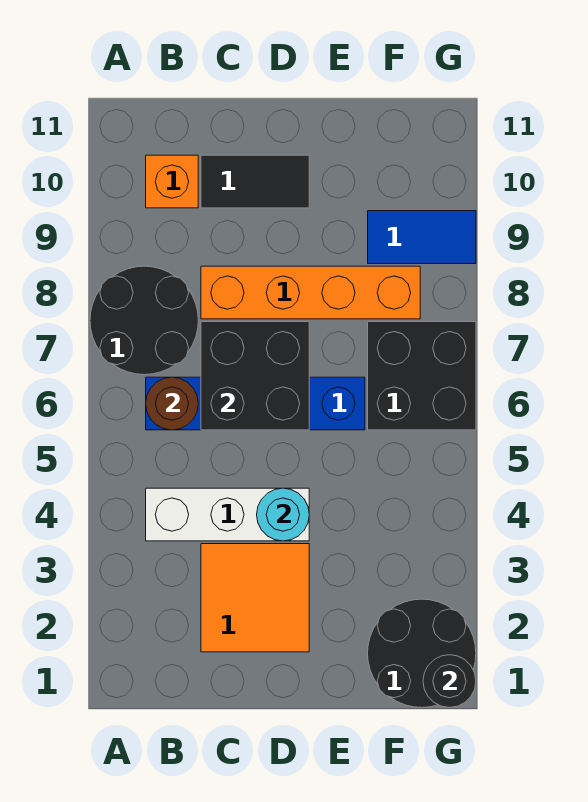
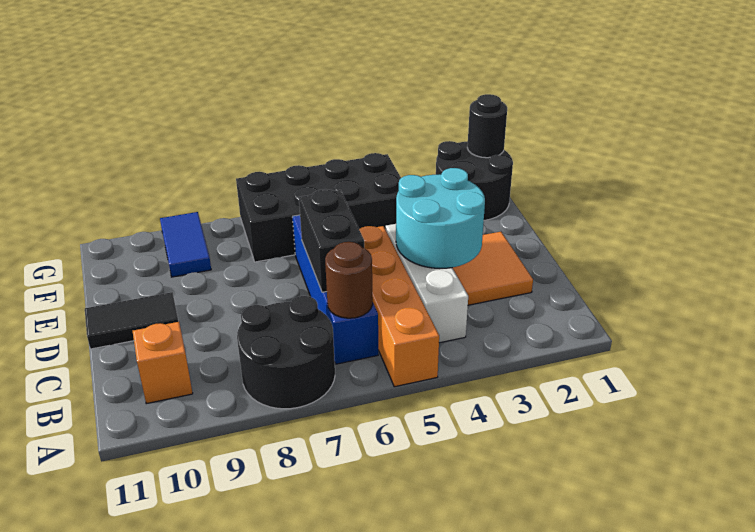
black brick C6:D7 level 2 -> black brick C6:D6 level 2
orange brick C8:F8 level 1 -> orange brick A5:D5 level 1
black tile C10:D10 level 1 -> black tile D10:D11 level 1
cyan round brick D4 level 2 -> cyan round brick C3:D4 level 2
black brick F6:G7 level 1 -> black brick F4:G7 level 1

